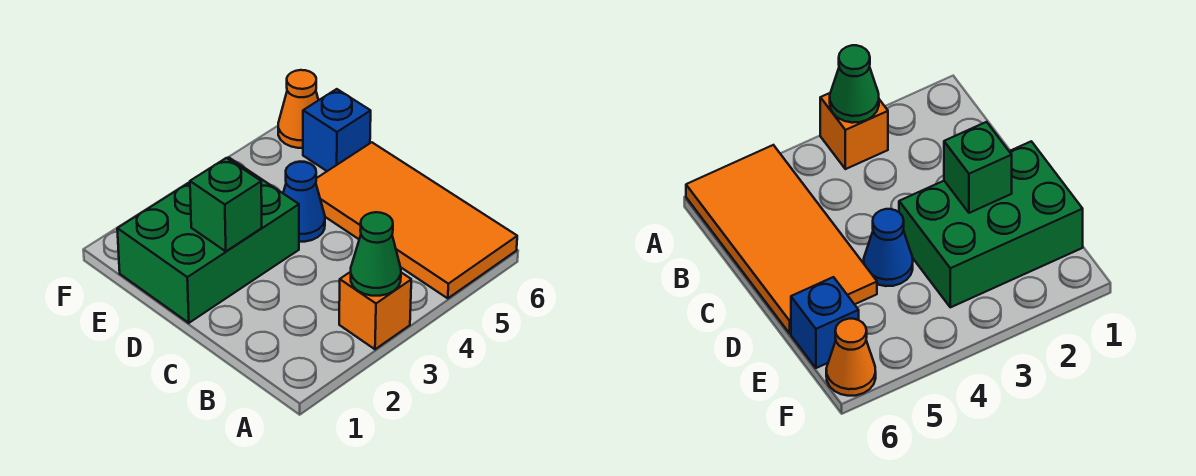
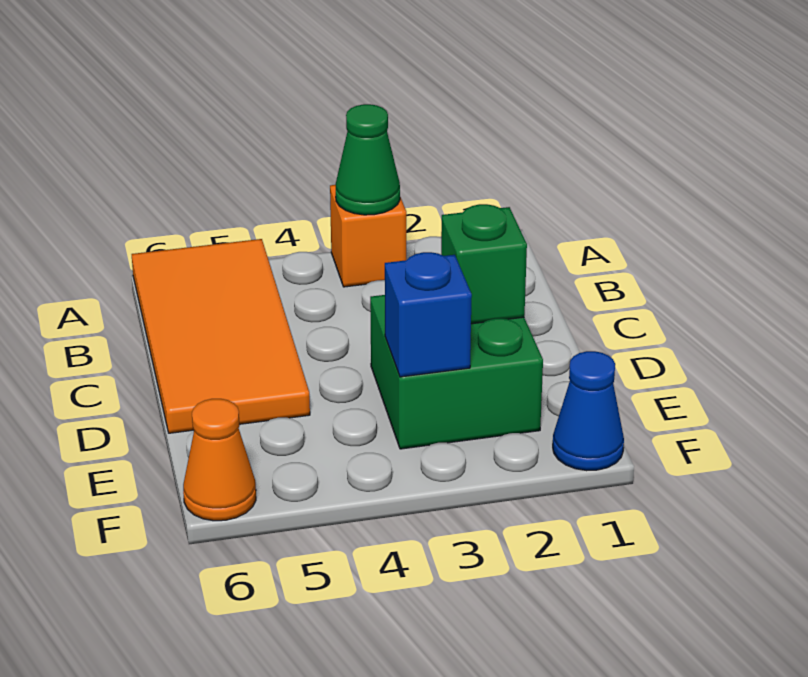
green brick D1:E3 level 1 -> green brick D2:E3 level 1
blue cone D4 level 1 -> blue cone F1 level 1
blue brick E6 level 1 -> blue brick E3 level 2

